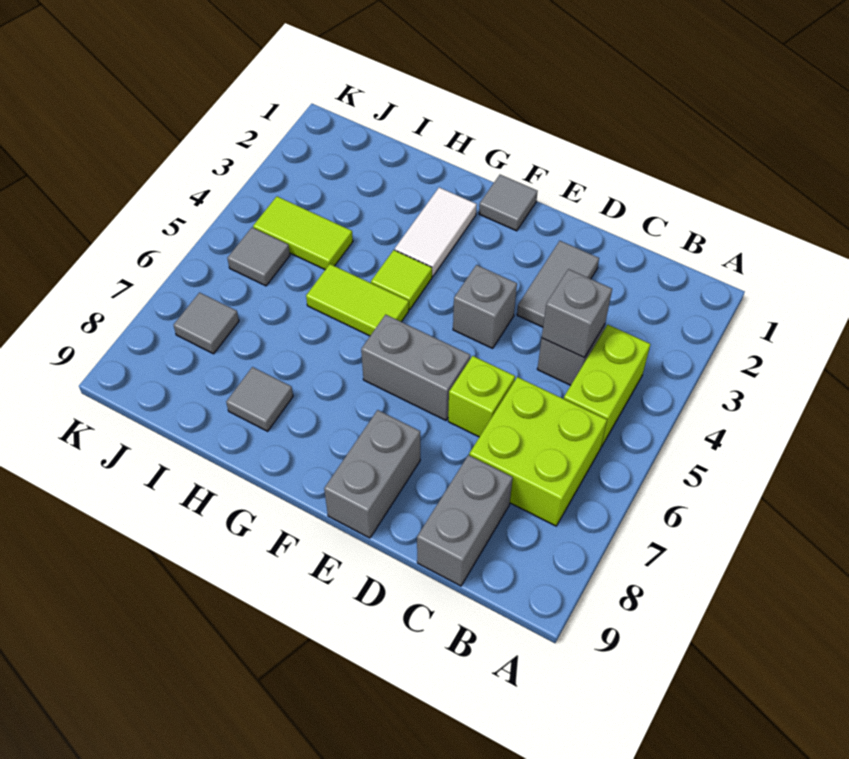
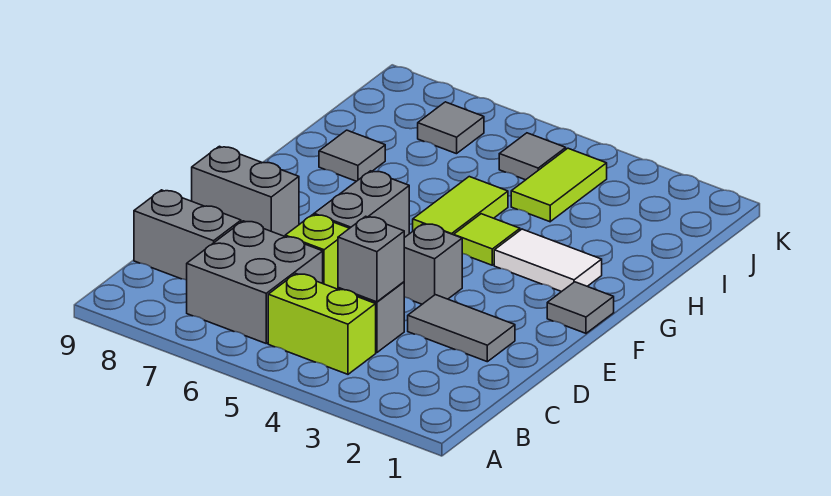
lime brick B6:C7 level 1 -> grey brick B6:C7 level 1

